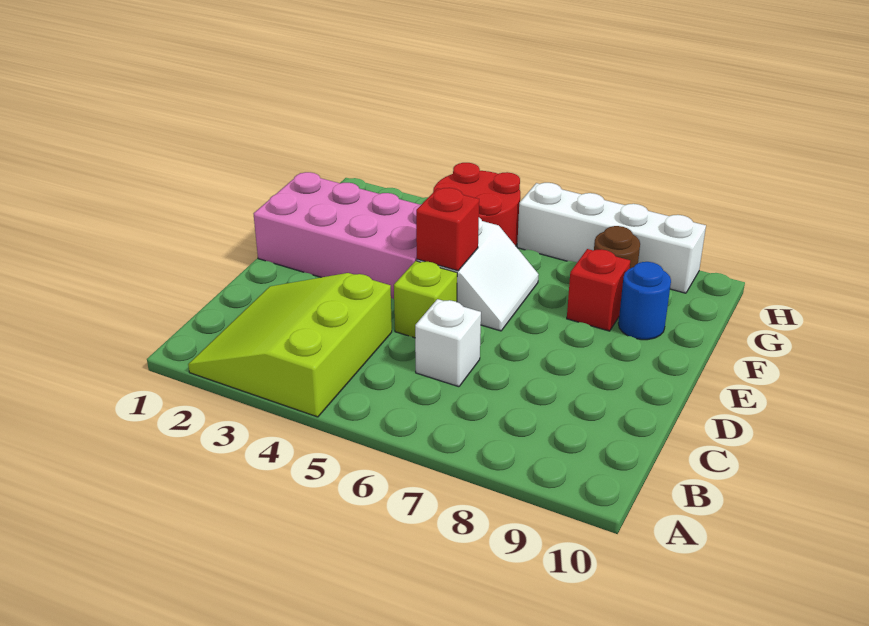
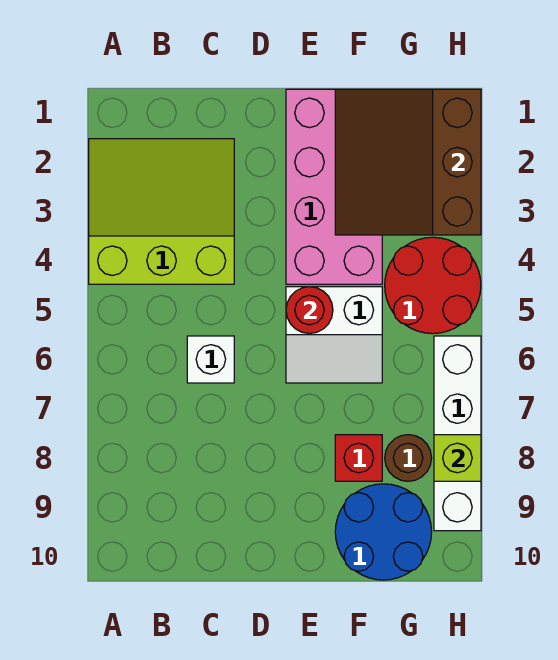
lime brick D5 level 1 -> lime brick H8 level 2
red brick E5 level 2 -> red round brick E5 level 2
none -> brown slope F1:H3 level 2 top H
blue round brick F9 level 1 -> blue round brick F9:G10 level 1

